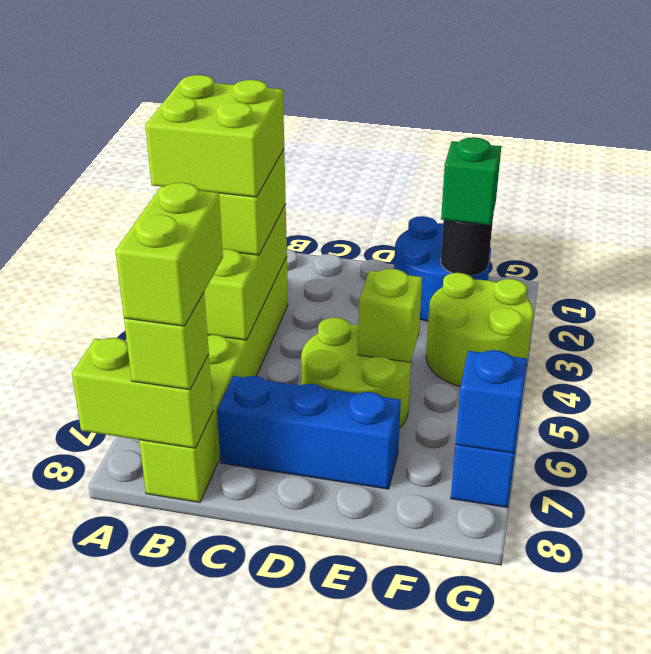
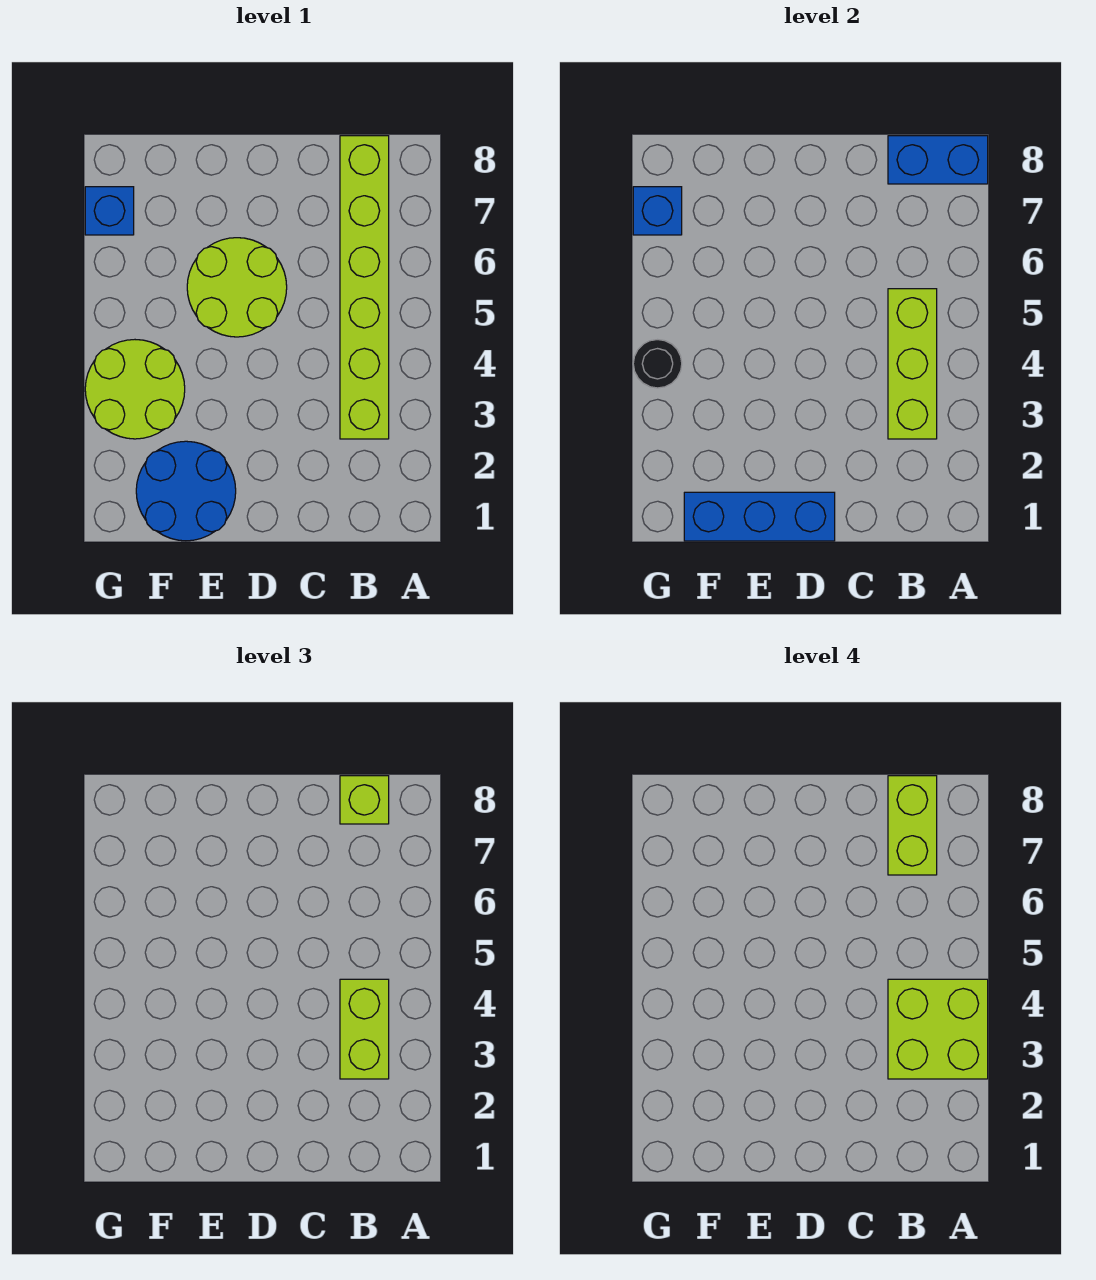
lime brick A8:B8 level 2 -> blue brick A8:B8 level 2
blue brick C7:E7 level 1 -> blue brick D1:F1 level 2
lime brick E5 level 2 -> none
black round brick F2 level 2 -> black round brick G4 level 2
green brick F2 level 3 -> none

